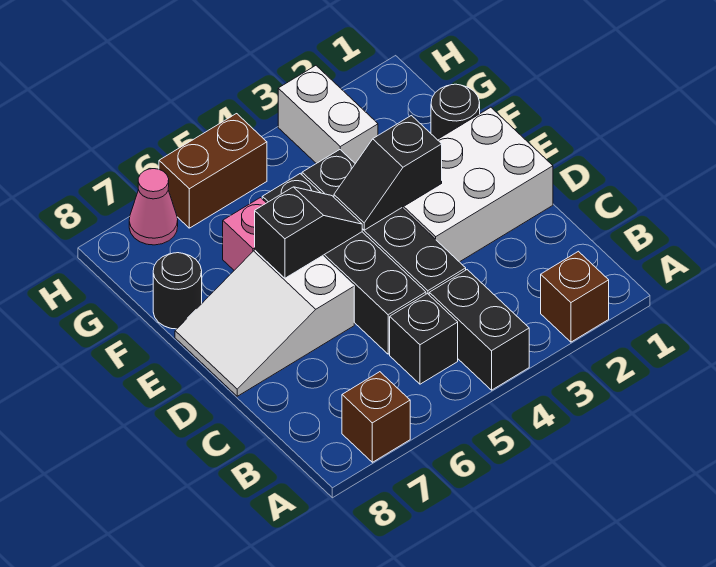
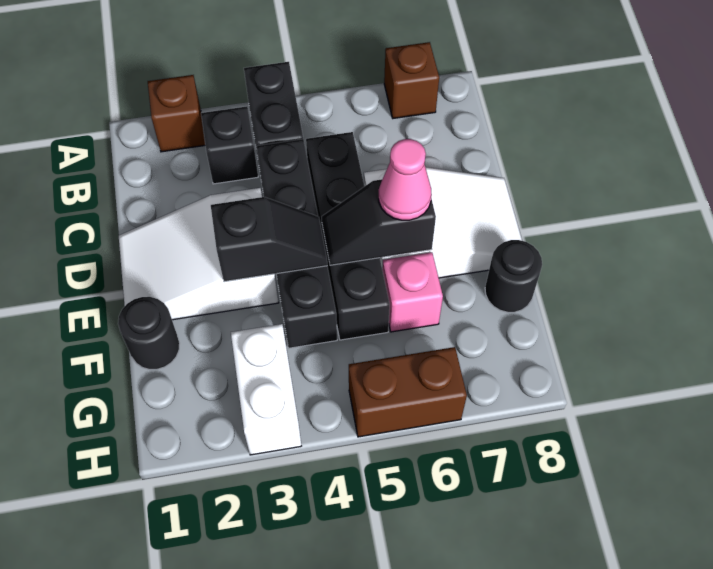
black brick B5 level 1 -> black brick B3 level 1
white brick D1:E3 level 1 -> white slope D1:E3 level 1 top 3
pink cone H7 level 1 -> pink cone E6 level 3

